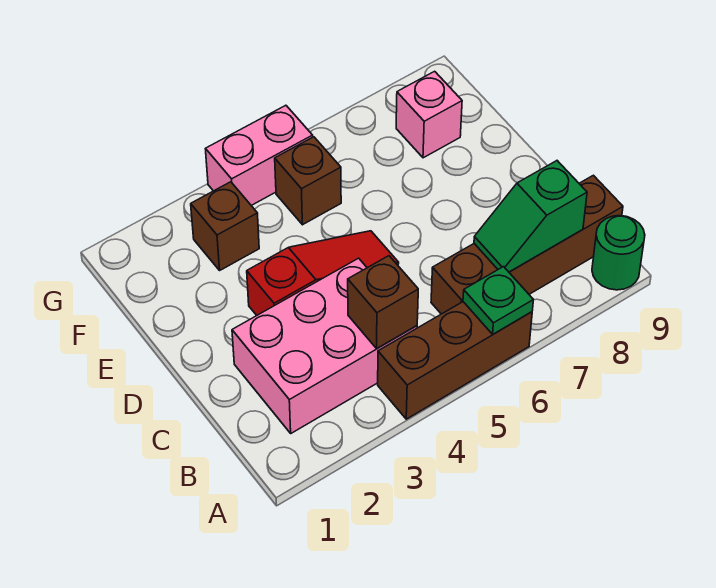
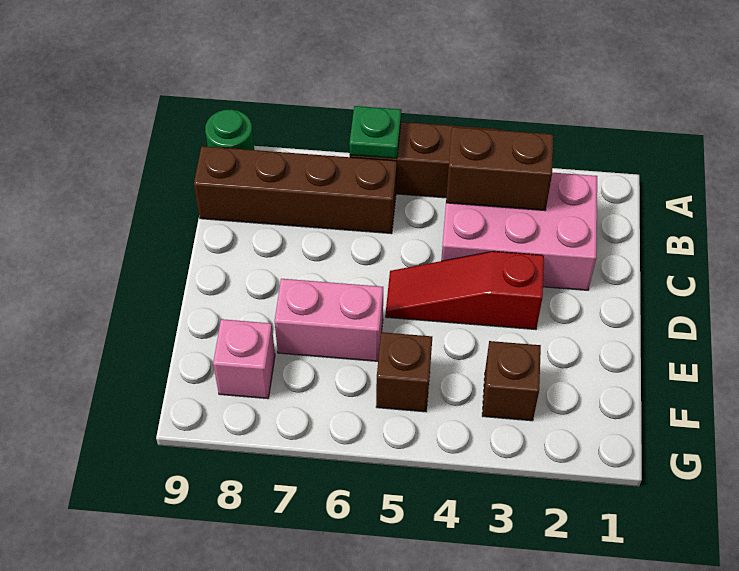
brown brick B4 level 2 -> brown brick B3:B4 level 2
green slope B7:B8 level 2 top 8 -> none
pink brick G4:G5 level 1 -> pink brick E6:E7 level 1

